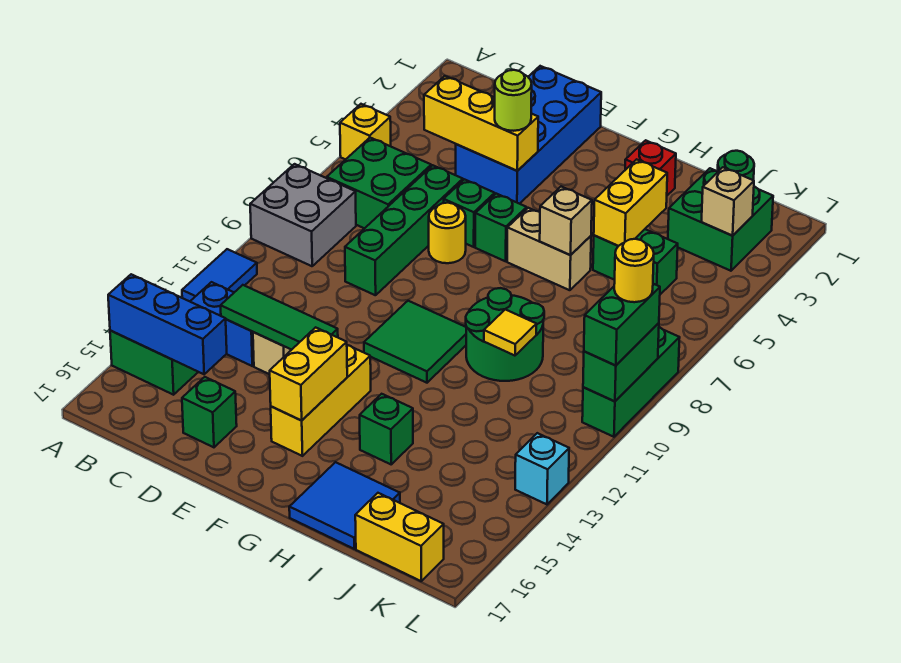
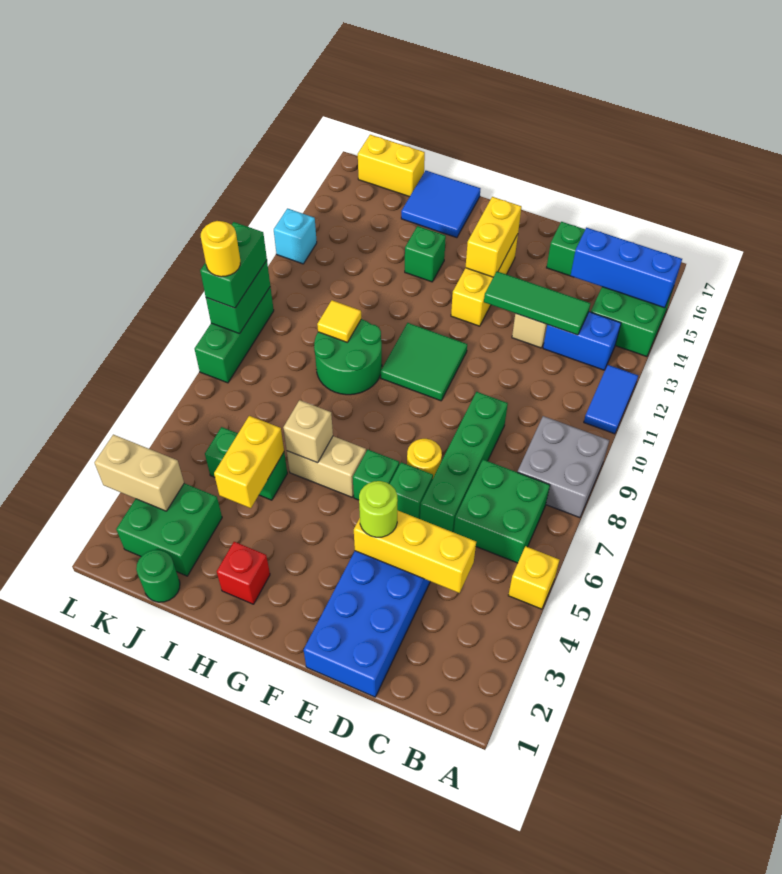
tan brick K3 level 2 -> tan brick K3:L3 level 2

